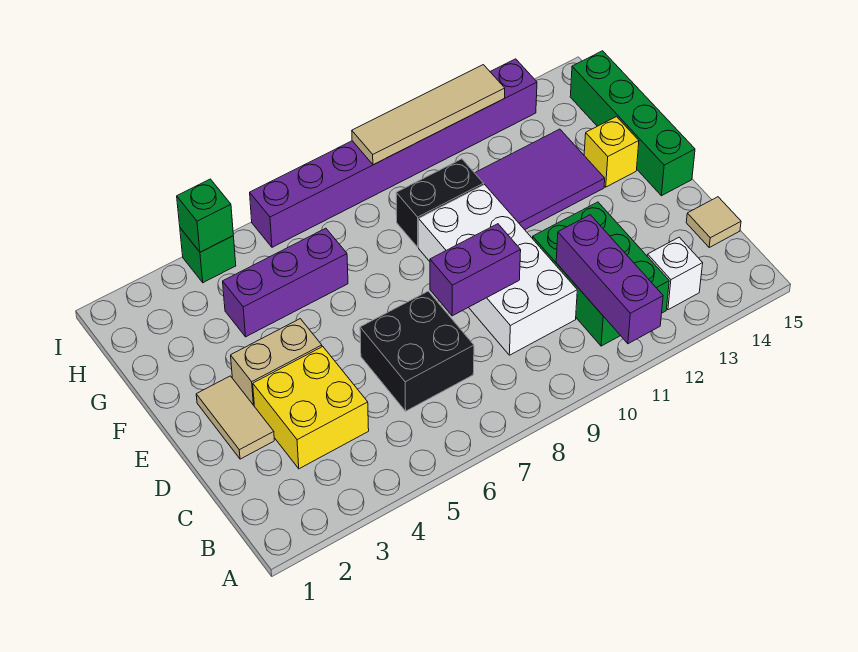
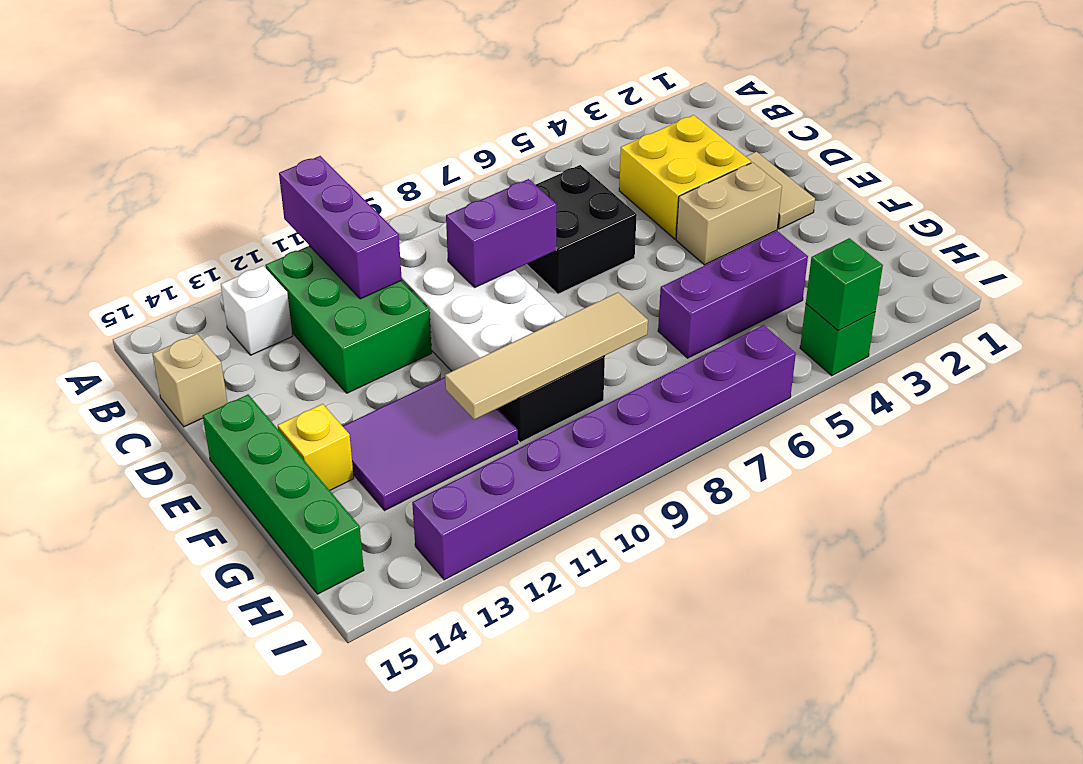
tan tile C15 level 1 -> tan brick C15 level 1
tan tile I9:I12 level 2 -> tan tile G8:G11 level 2

